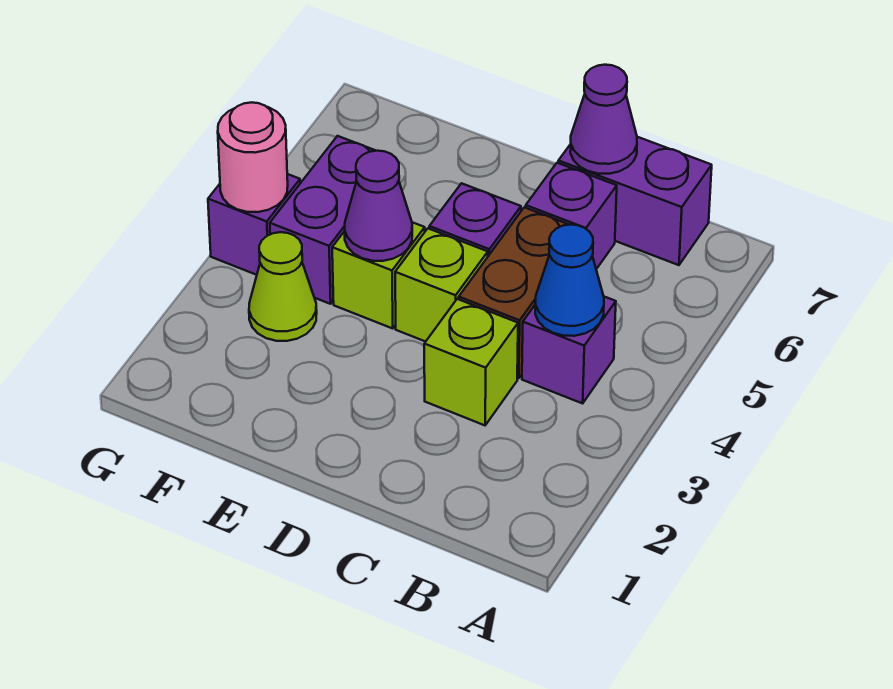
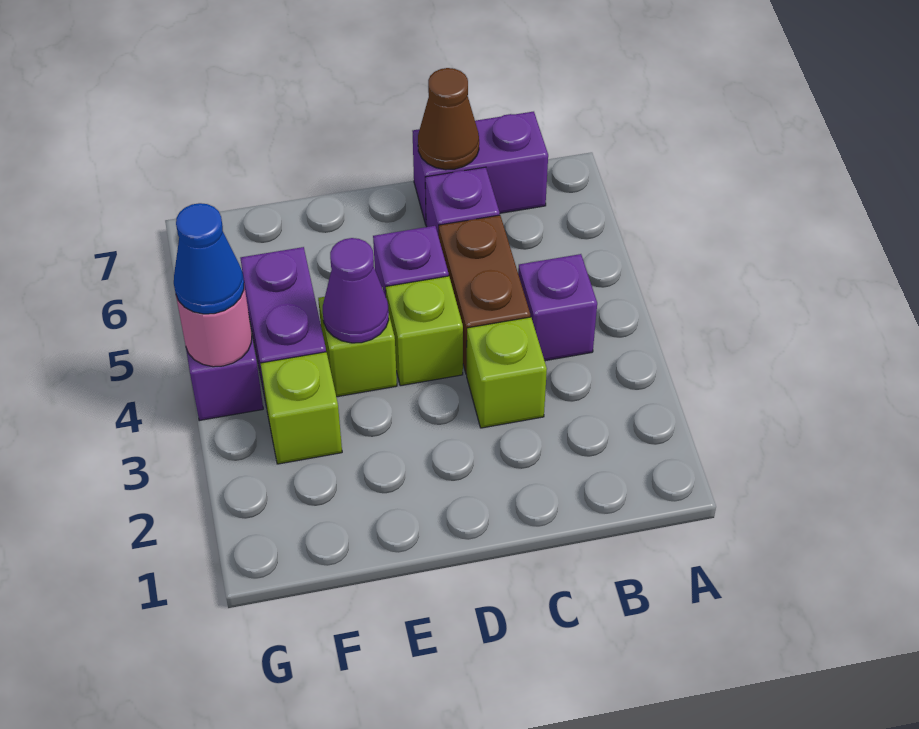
blue cone B4 level 2 -> blue cone G4 level 3
purple cone C7 level 2 -> brown cone C7 level 2
lime cone F3 level 1 -> lime brick F3 level 1

